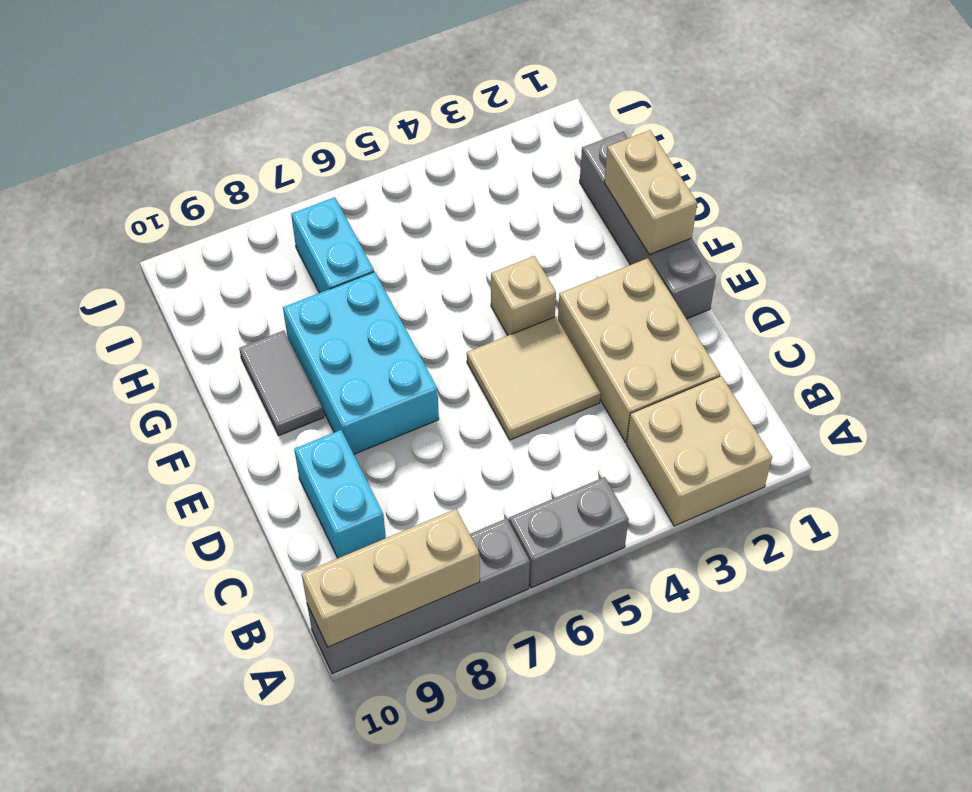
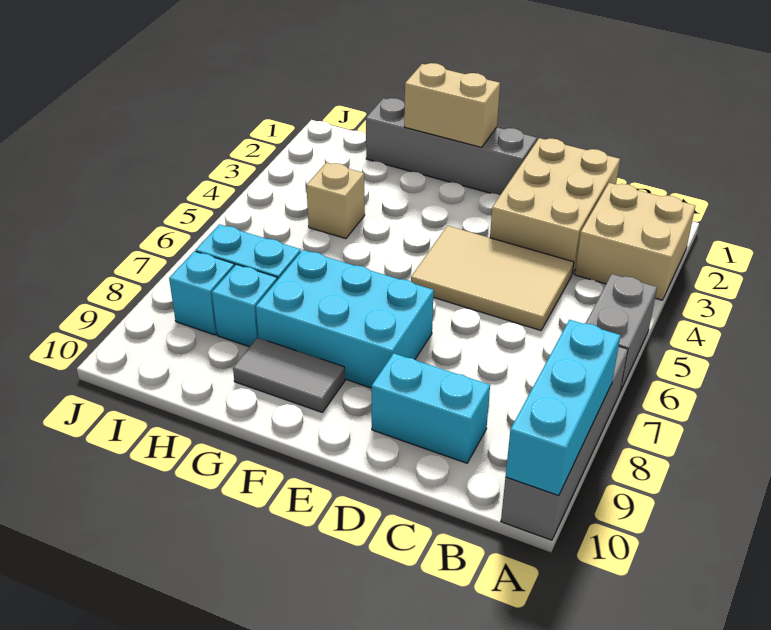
tan brick A8:A10 level 2 -> cyan brick A8:A10 level 2
tan brick C2:E3 level 1 -> tan brick C1:D3 level 1
tan tile D4:E5 level 1 -> tan tile C4:E5 level 1
tan brick F4 level 1 -> tan brick H4 level 1
none -> cyan brick H8 level 1
none -> cyan brick I8 level 1

